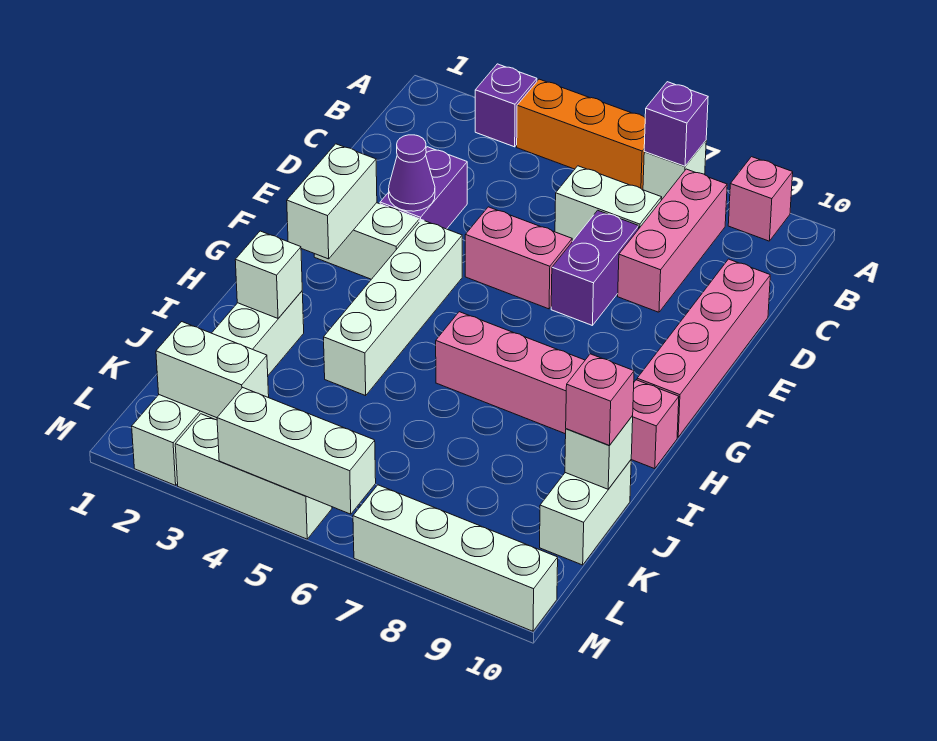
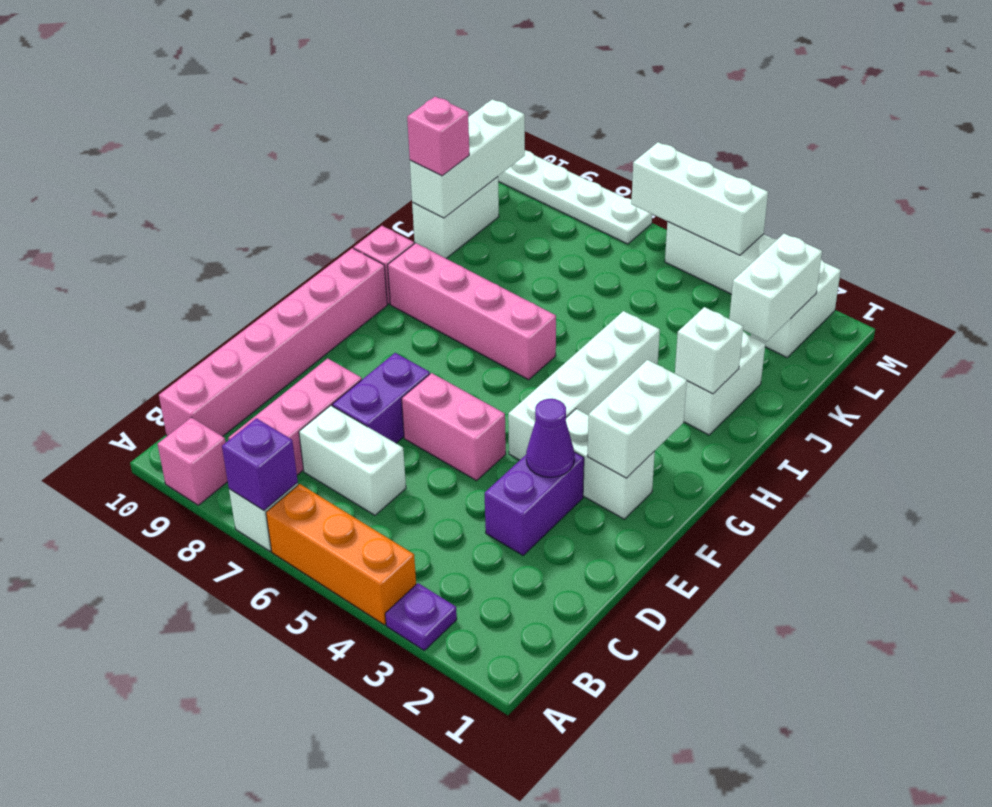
purple brick A3 level 1 -> purple plate A3 level 1
pink brick D10:G10 level 1 -> pink brick B10:G10 level 1
white brick J10 level 2 -> white brick J10:L10 level 2
white brick L2:L3 level 2 -> white brick K2:L2 level 2
white brick M7:M10 level 1 -> white plate M7:M10 level 1

